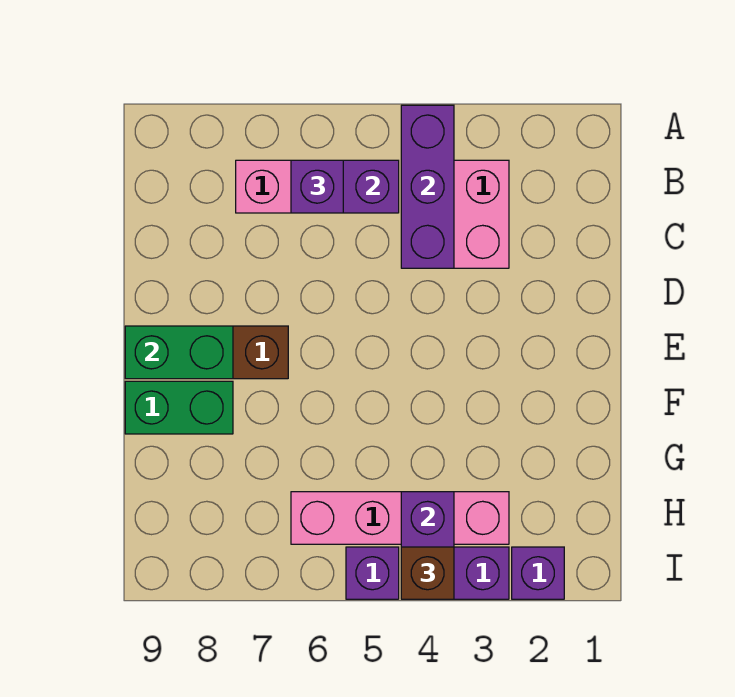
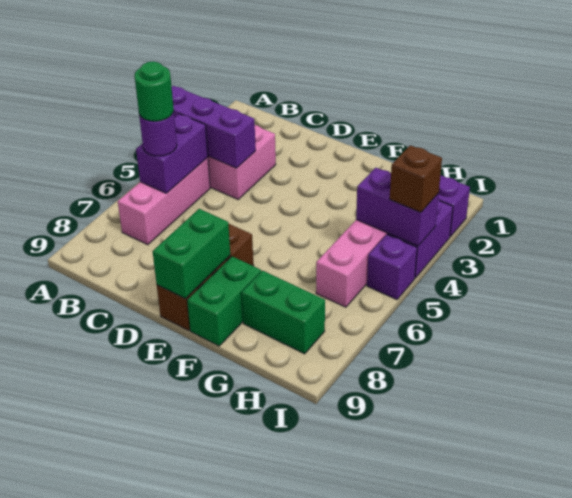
purple brick B6 level 3 -> purple round brick B6 level 3
none -> green round brick B6 level 4
none -> green brick G8:H8 level 1

